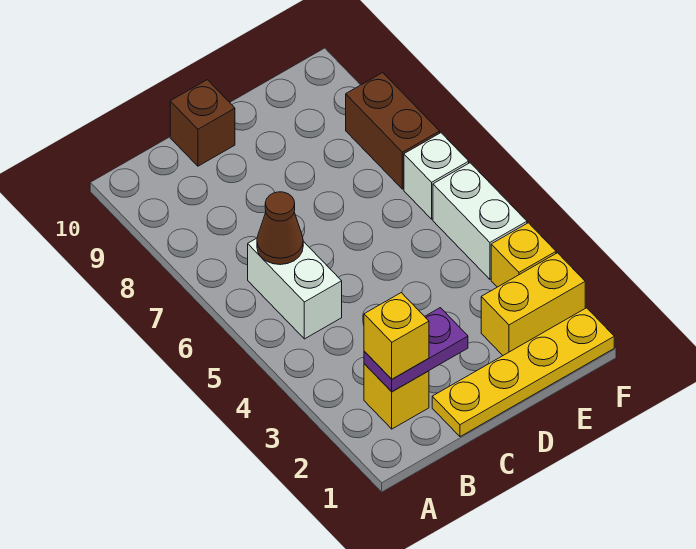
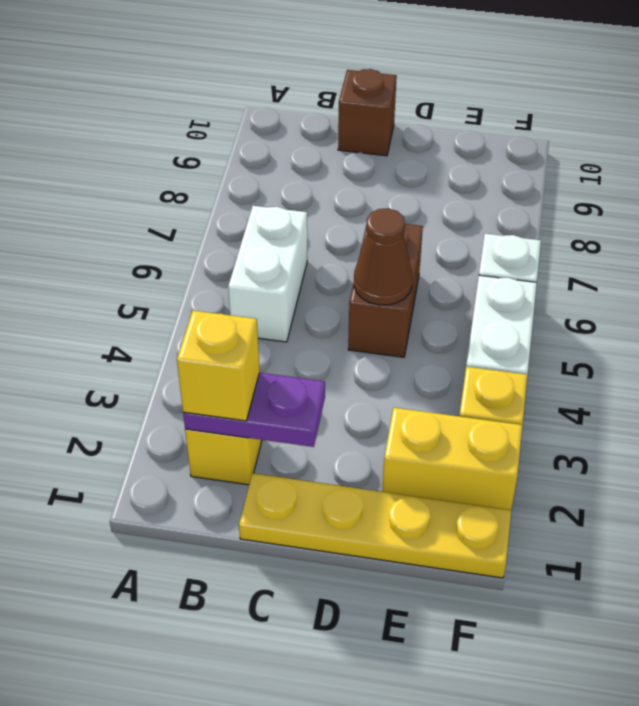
brown cone B6 level 2 -> brown cone D5 level 2
brown brick F7:F8 level 1 -> brown brick D5:D6 level 1

